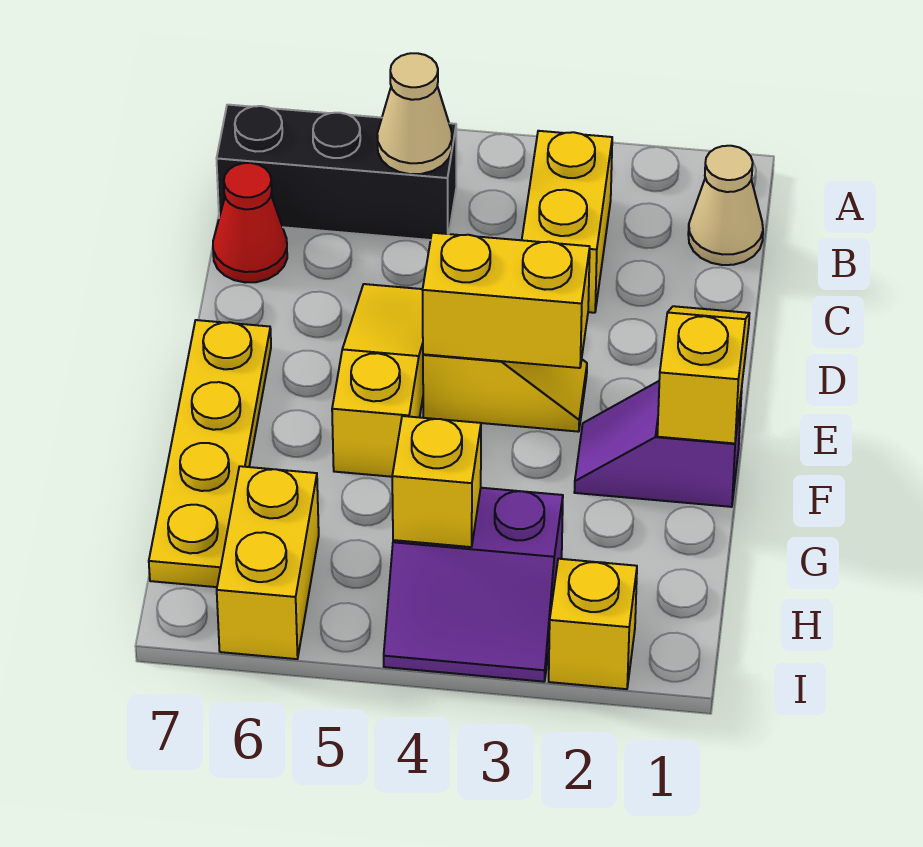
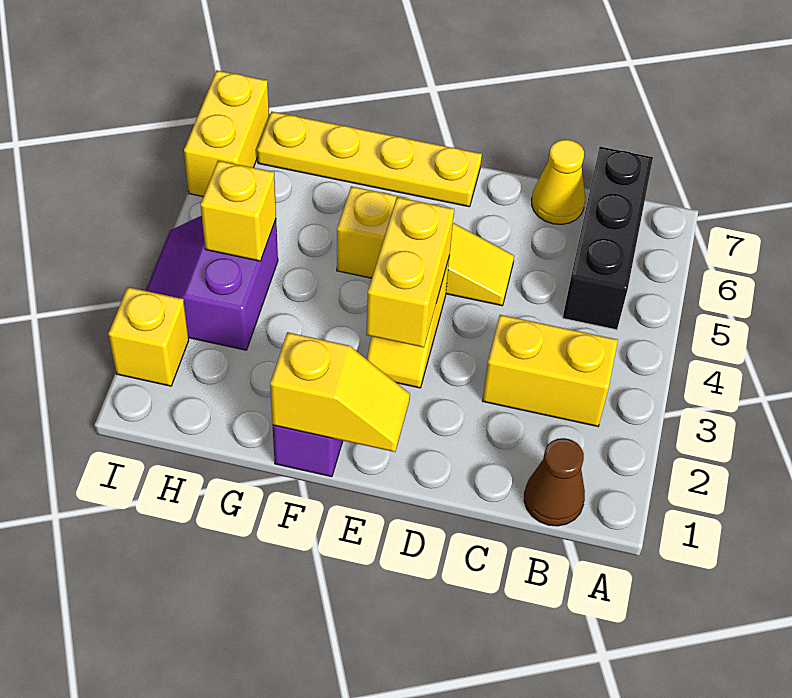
tan cone B1 level 1 -> brown cone B1 level 1
tan cone B5 level 2 -> none
red cone C7 level 1 -> yellow cone C7 level 1
yellow brick H6:I6 level 1 -> yellow brick I6:I7 level 1

